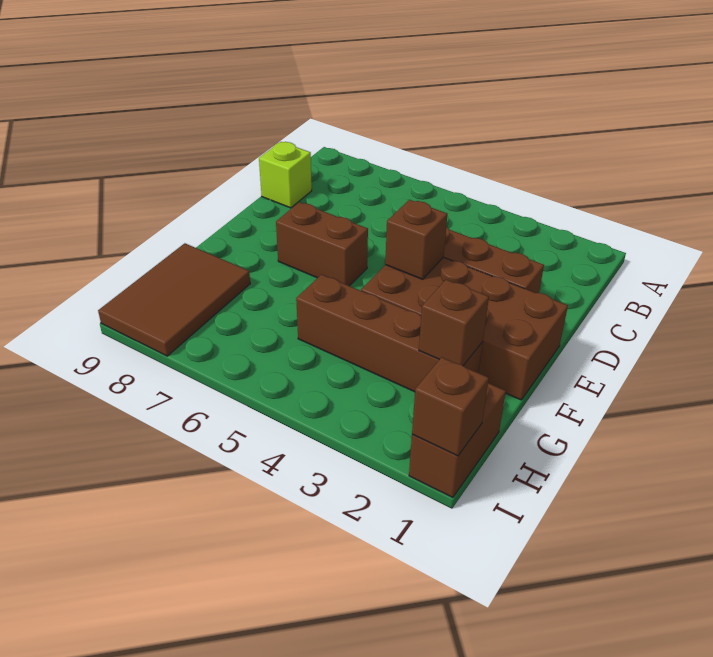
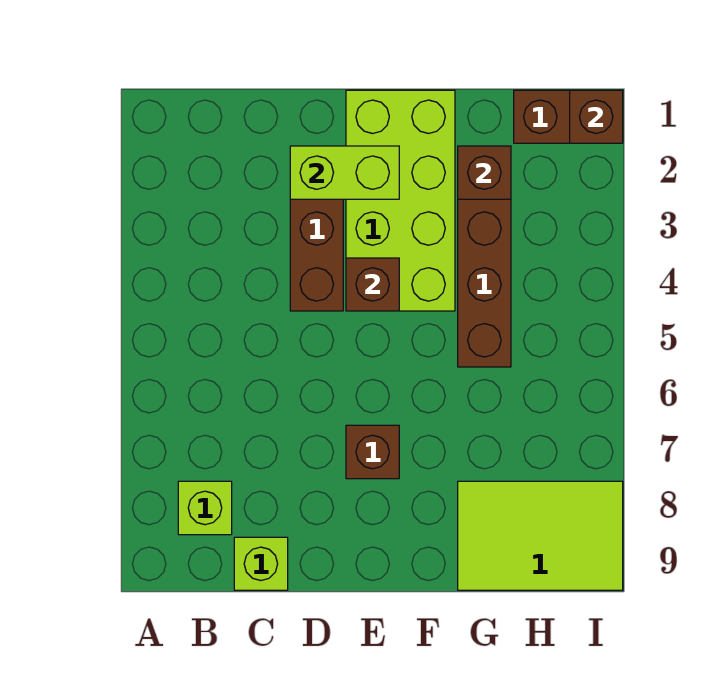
none -> lime brick B8 level 1
none -> lime brick D2:E2 level 2
brown brick E1:F4 level 1 -> lime brick E1:F4 level 1
brown brick E6:E7 level 1 -> brown brick E7 level 1
brown tile G8:I9 level 1 -> lime tile G8:I9 level 1

